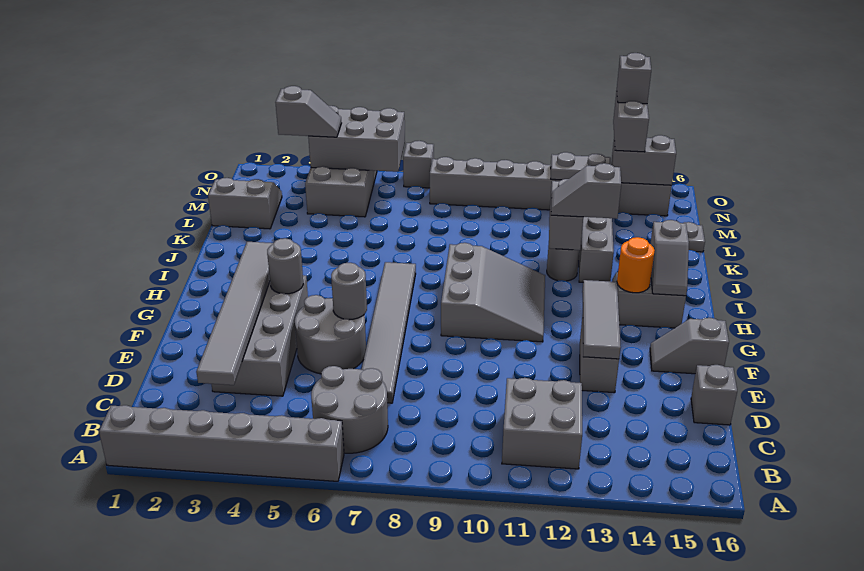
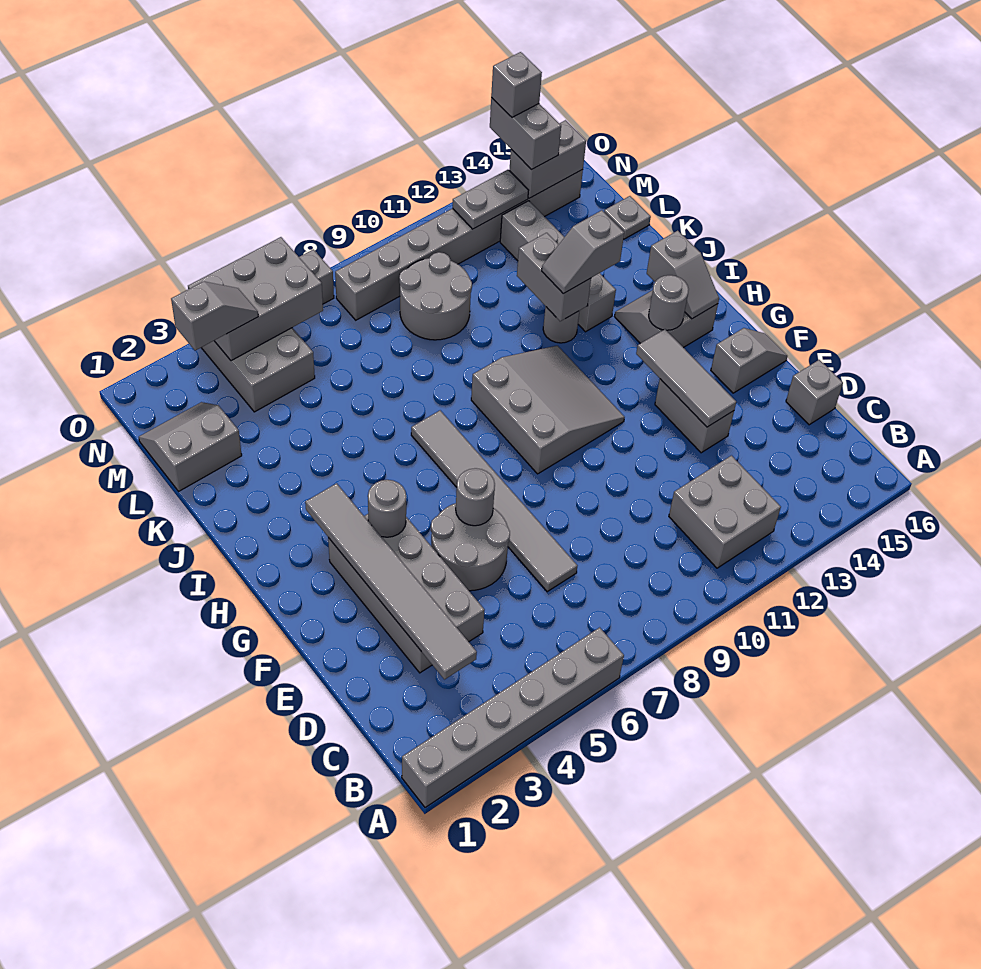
grey round brick B6:C7 level 1 -> grey round brick L9:M10 level 1
grey slope F15:F16 level 1 top 16 -> grey slope F15:F16 level 1 top 15
orange round brick H14 level 2 -> grey round brick H14 level 2

